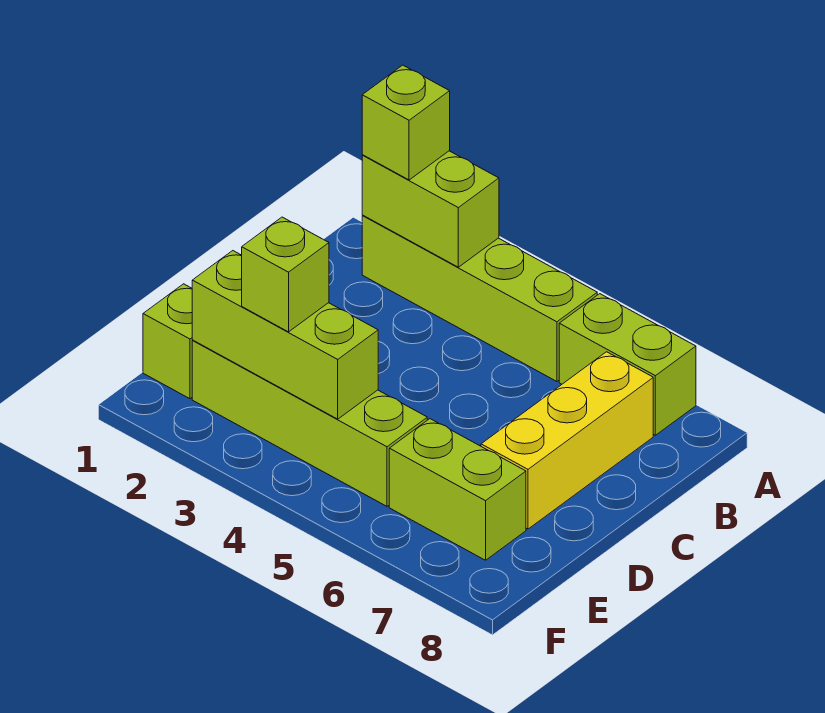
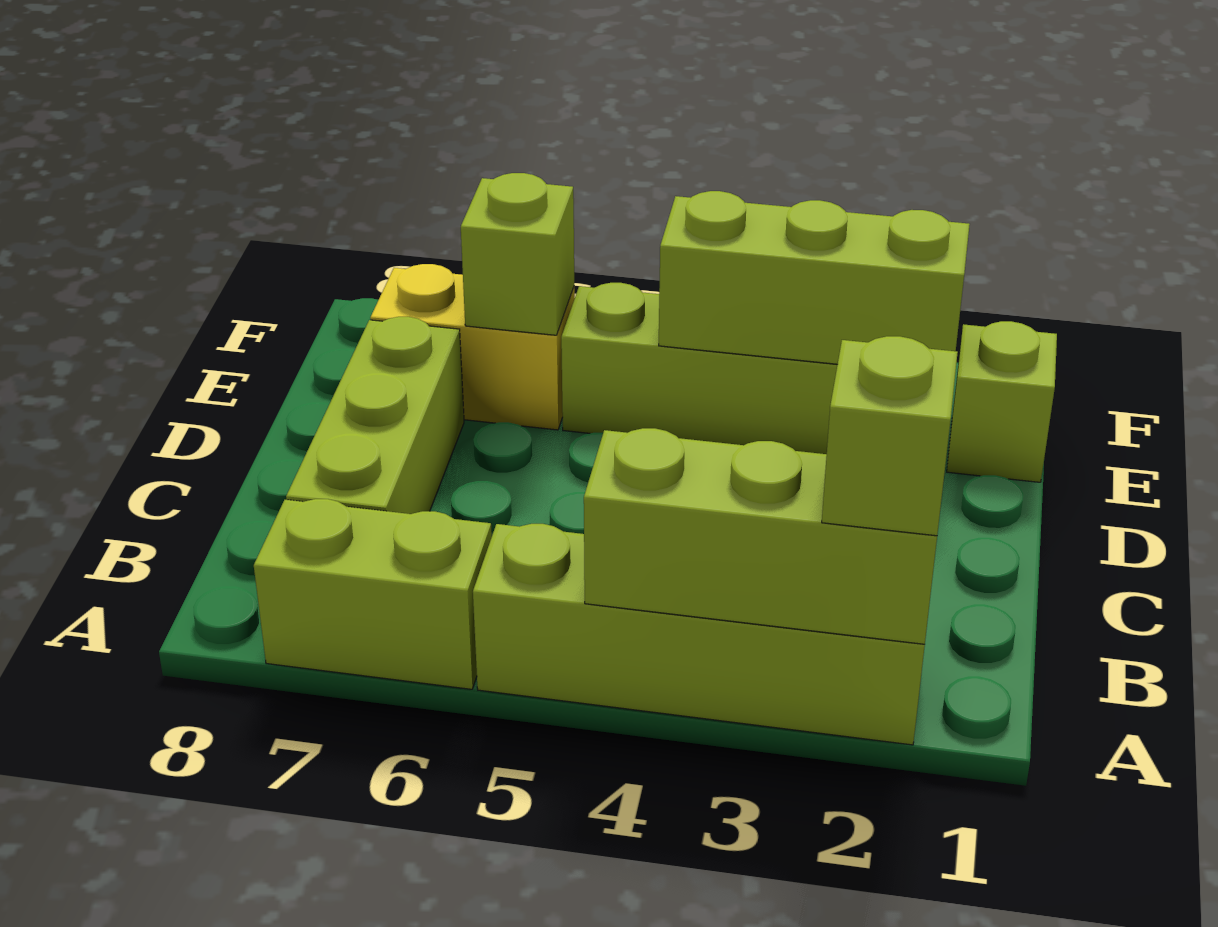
lime brick A2:A3 level 2 -> lime brick A2:A4 level 2
yellow brick B7:D7 level 1 -> lime brick B7:D7 level 1
lime brick E3 level 3 -> lime brick E6 level 2
lime brick E6:E7 level 1 -> yellow brick E6:E7 level 1

